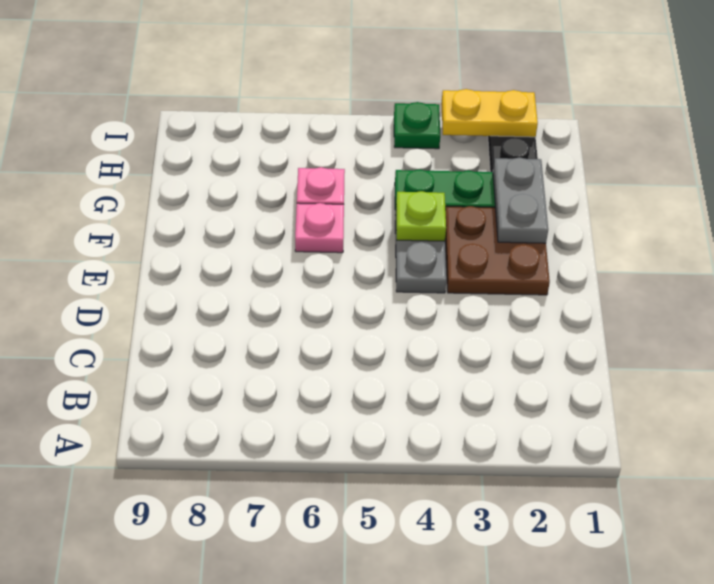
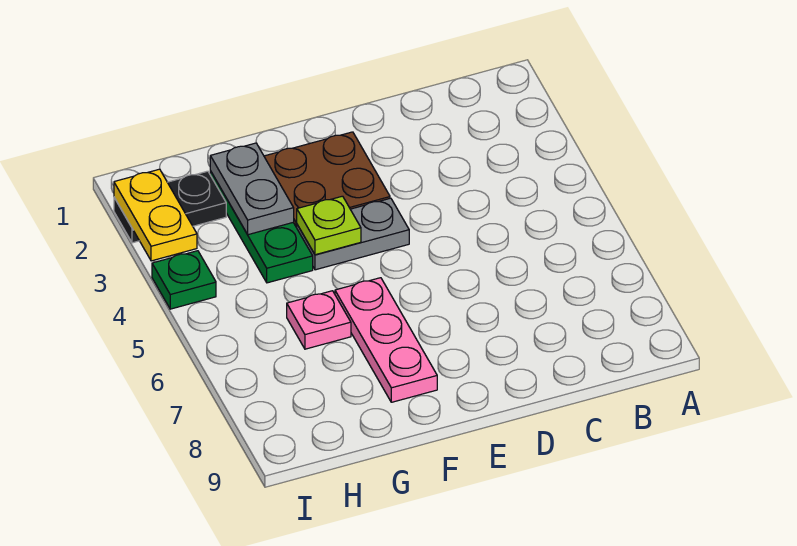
grey plate F2:G2 level 2 -> grey plate G2:G3 level 2
pink plate F6 level 1 -> pink plate F6:F8 level 1

